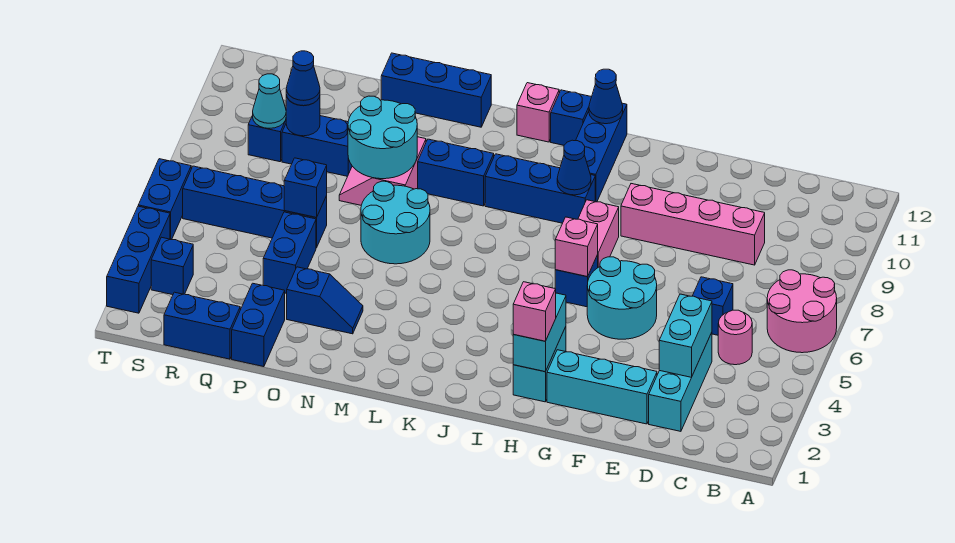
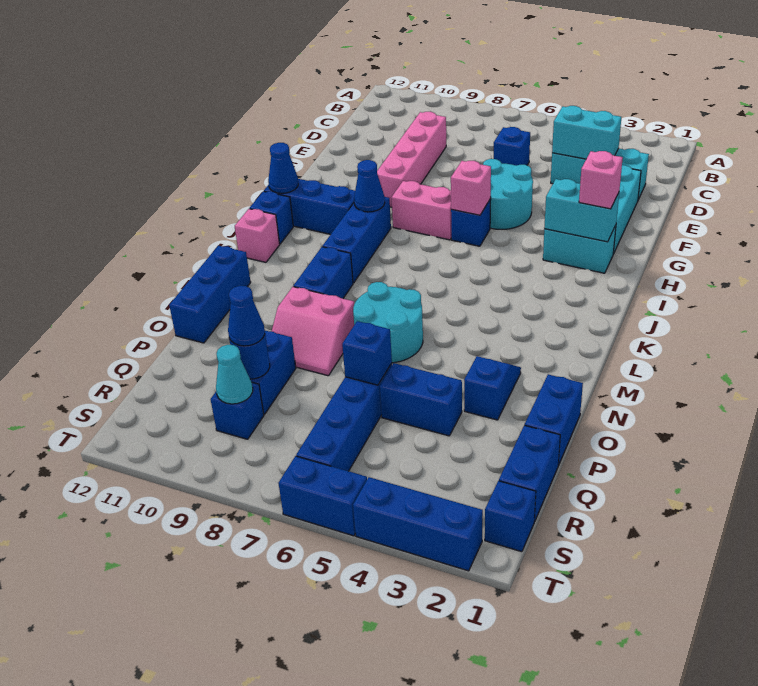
pink round brick A6:B7 level 1 -> none
pink round brick C5 level 1 -> none
cyan round brick N8:O9 level 2 -> none
blue brick P1:P2 level 1 -> blue brick O1:P1 level 1
blue brick S3 level 1 -> blue brick S1 level 1

